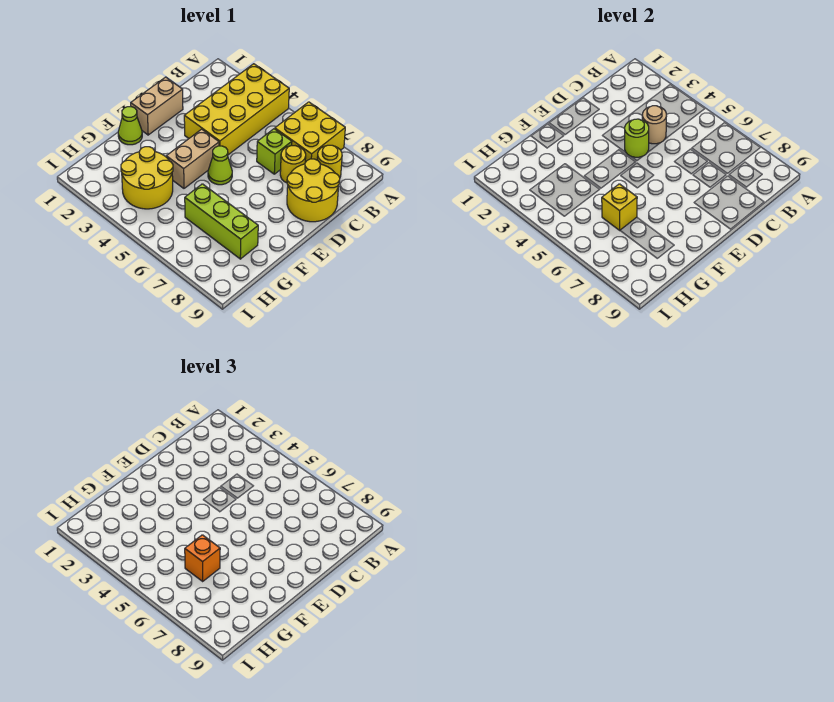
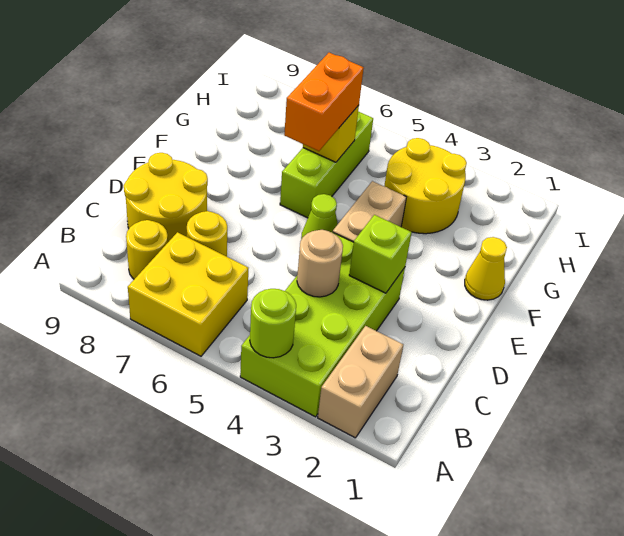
yellow brick A3:D4 level 1 -> lime brick A3:D4 level 1
lime brick C6 level 1 -> lime brick D3 level 2
tan brick D1:E1 level 1 -> tan brick A2:B2 level 1
lime round brick D4 level 2 -> lime round brick A4 level 2
lime cone F1 level 1 -> yellow cone F1 level 1
lime brick G6:G8 level 1 -> lime brick F6:H6 level 1
orange brick G6 level 3 -> orange brick F6:G6 level 3

